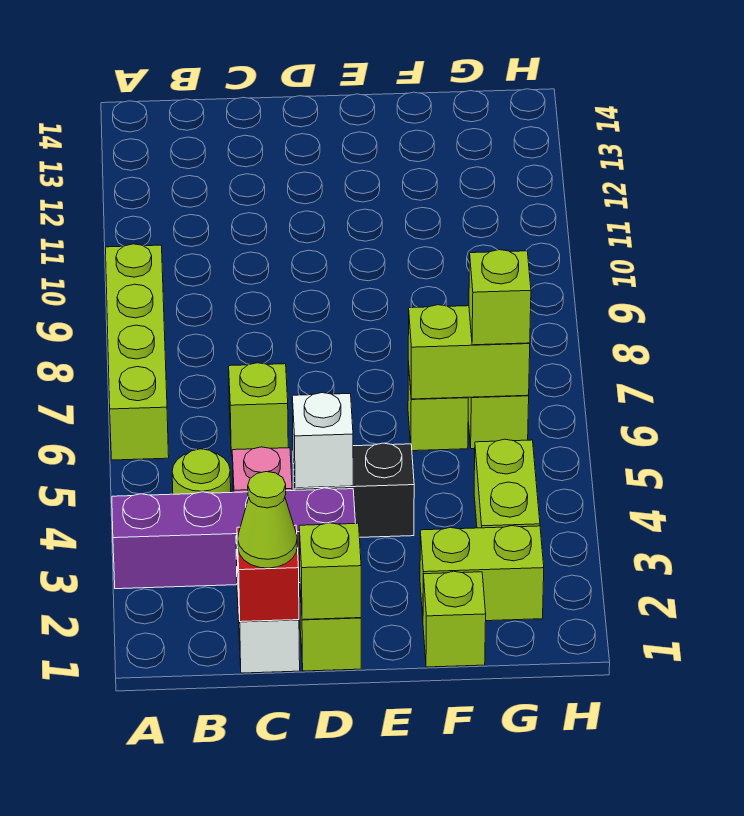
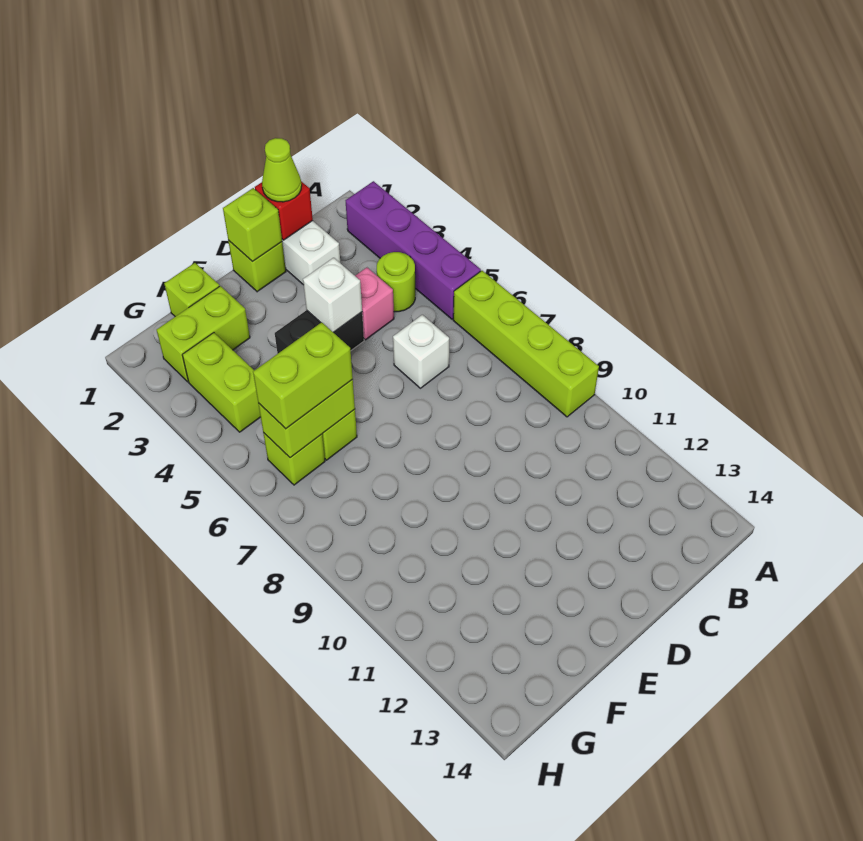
purple brick A3:D3 level 1 -> purple brick A2:A5 level 1
lime brick C6 level 1 -> white brick C6 level 1
lime brick G6 level 3 -> lime brick F6:G6 level 3

